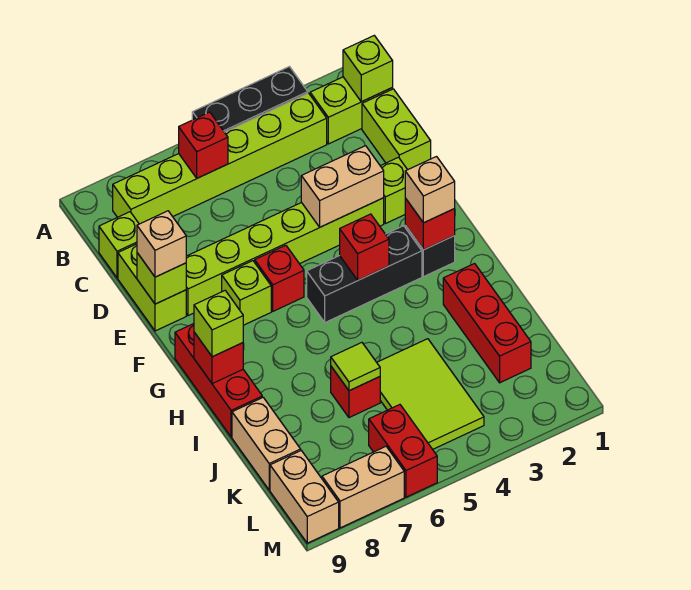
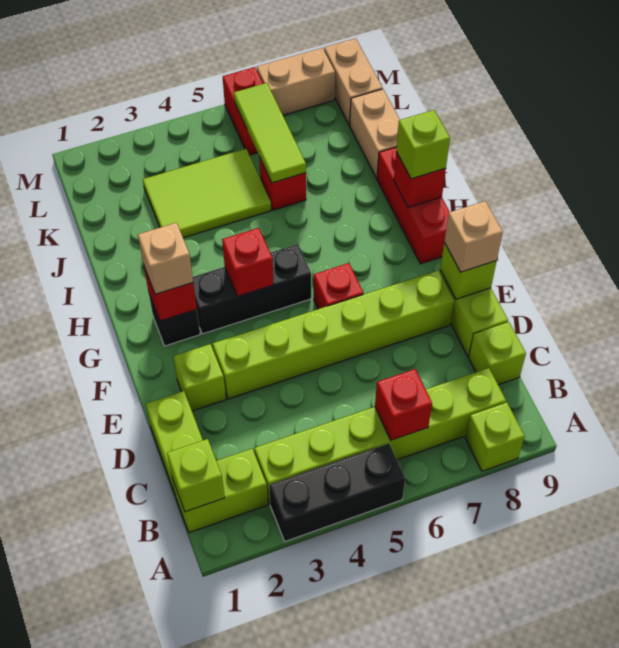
tan brick E3:E4 level 2 -> none
lime brick F7 level 1 -> lime brick A8 level 1
red brick I2:K2 level 1 -> none
lime tile J4:L5 level 1 -> lime tile J3:K5 level 1
lime tile J6 level 2 -> lime tile J6:L6 level 2

